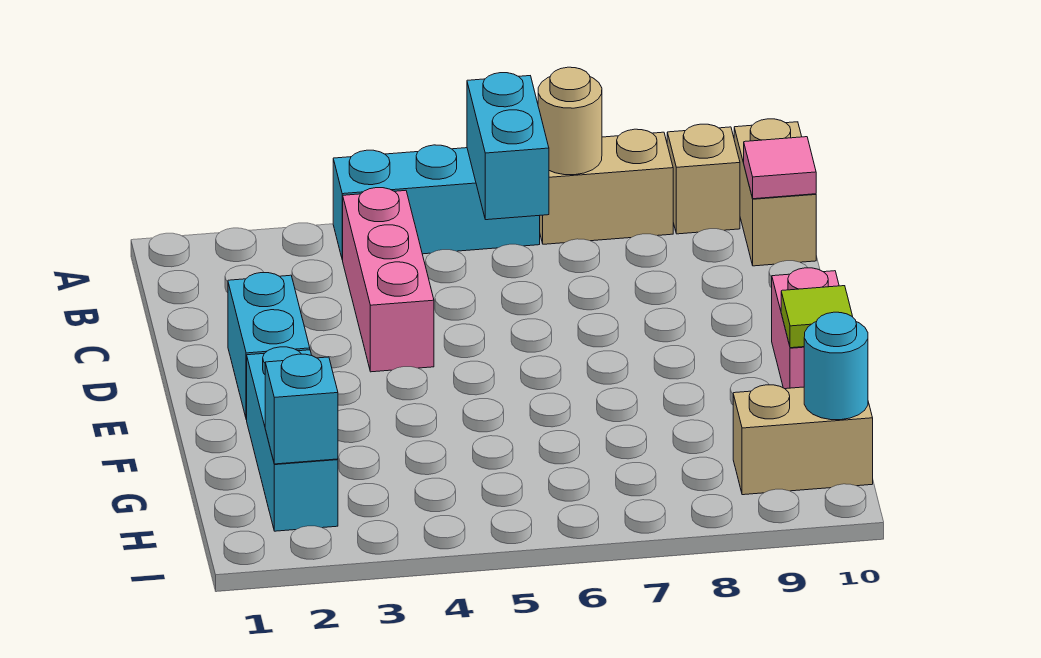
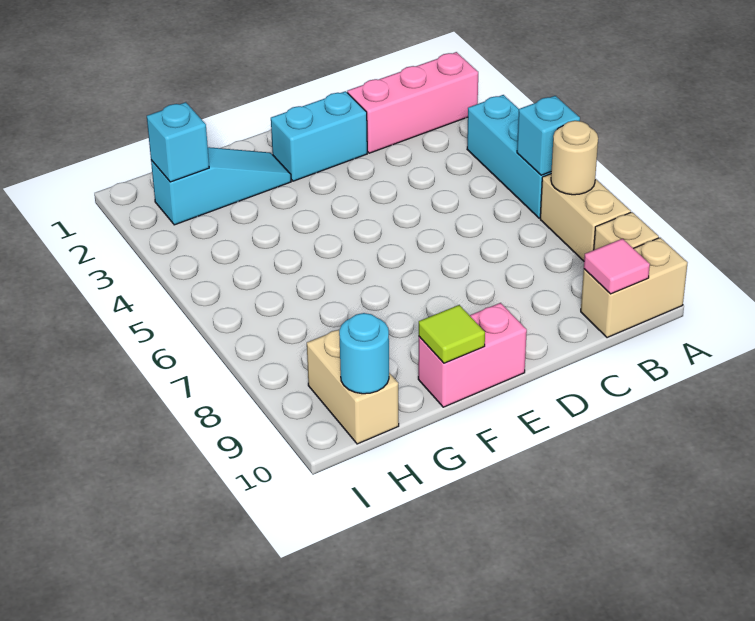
cyan brick A6:B6 level 2 -> cyan brick A6 level 2
pink brick B4:D4 level 1 -> pink brick A2:C2 level 1
cyan brick F2:H2 level 1 -> cyan slope F2:H2 level 1 top H

